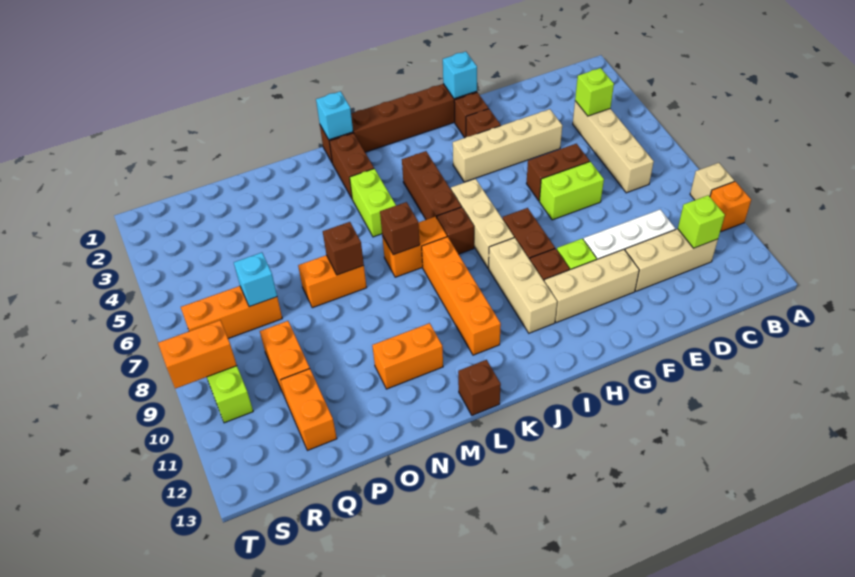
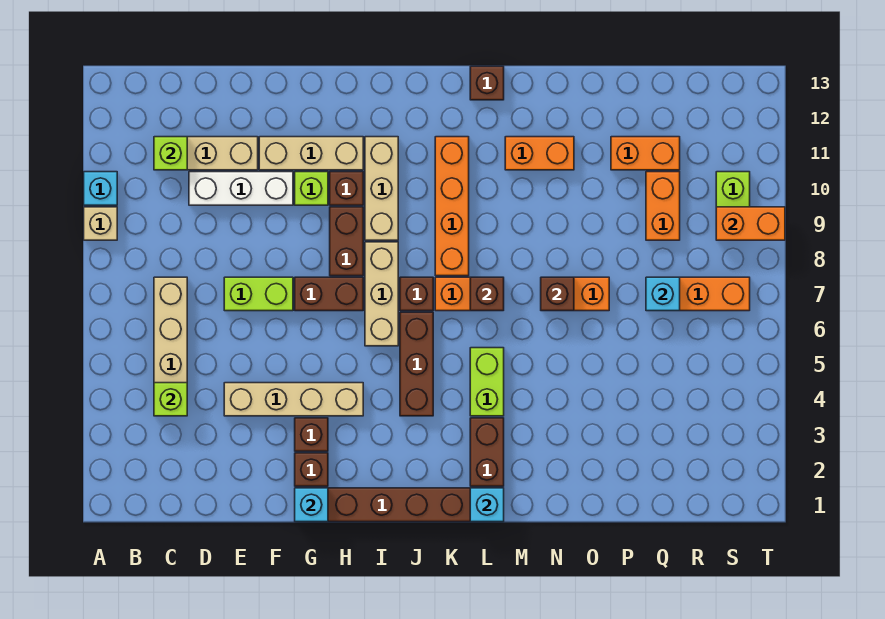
orange brick A10 level 1 -> cyan brick A10 level 1
brown brick E6:F6 level 1 -> brown brick G7:H7 level 1
orange brick Q11:Q12 level 1 -> orange brick P11:Q11 level 1

